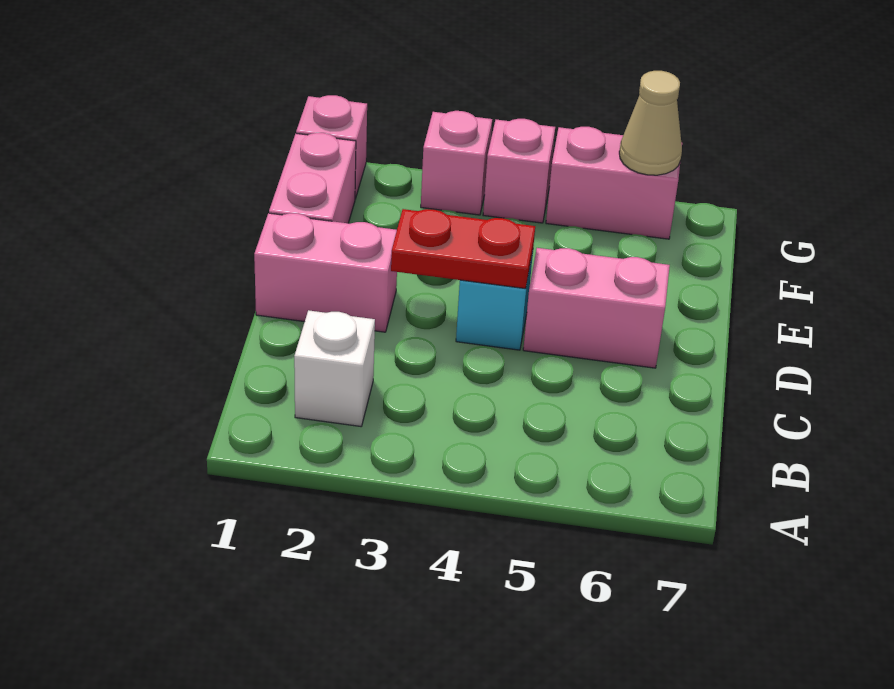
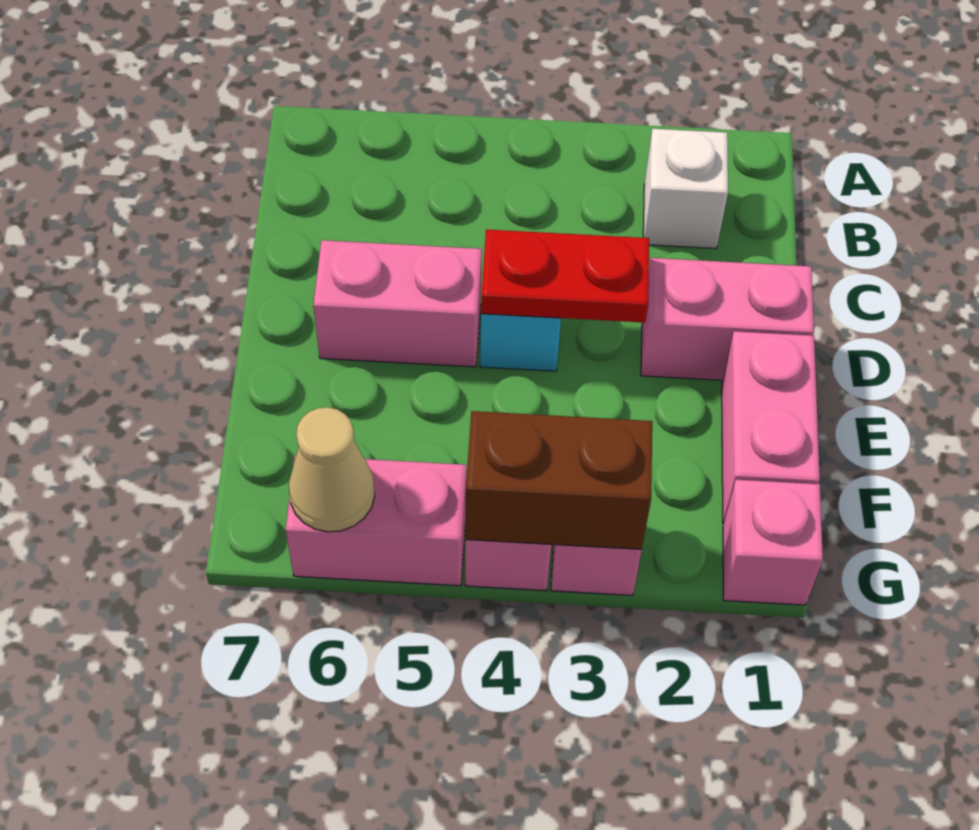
none -> brown brick G3:G4 level 2

